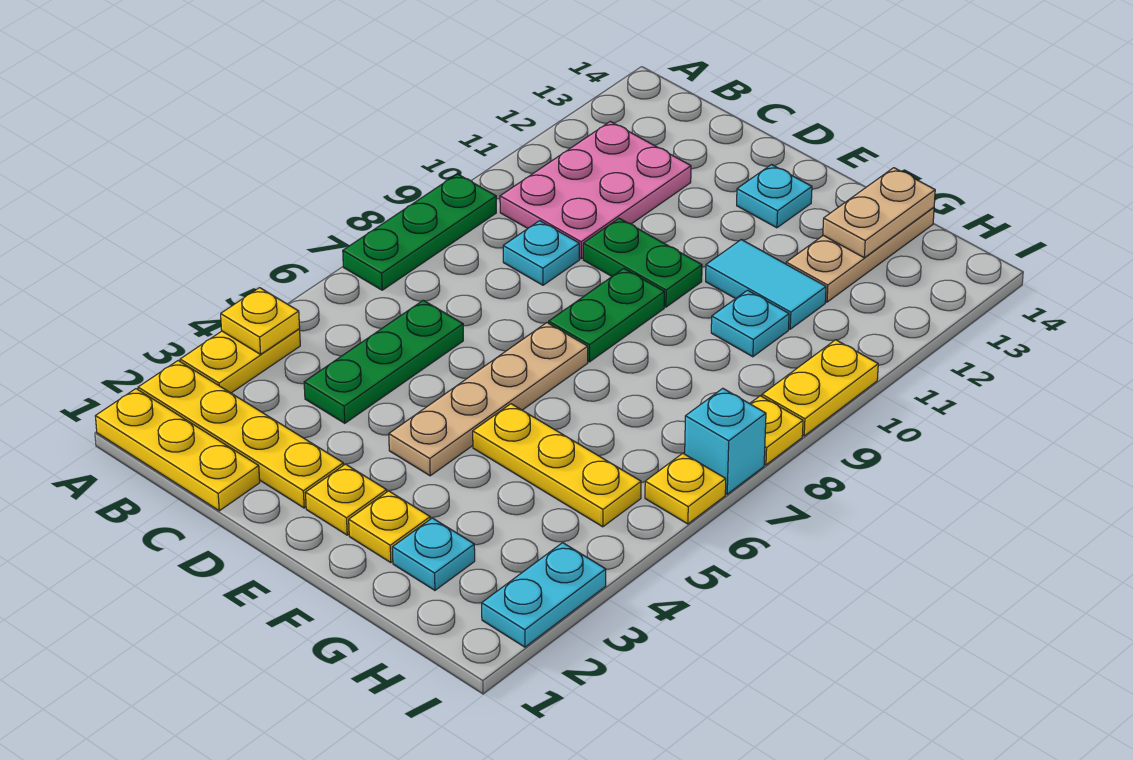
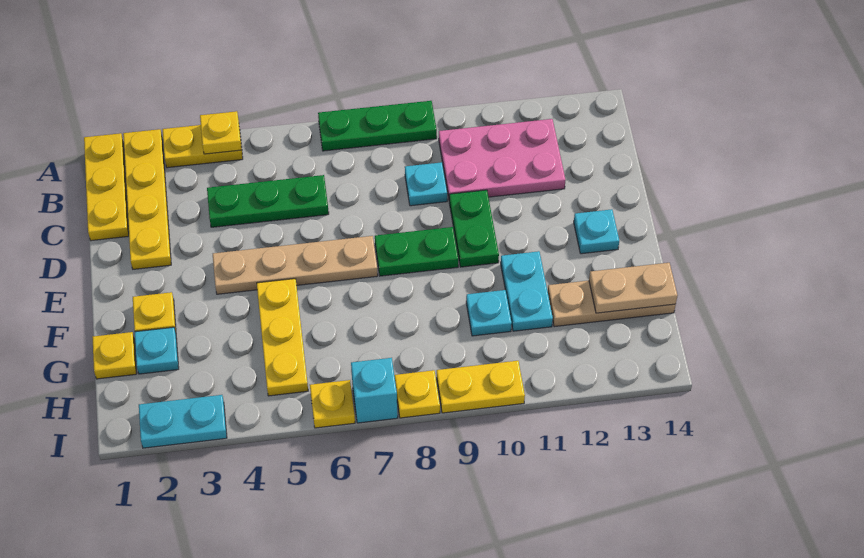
yellow plate E2 level 1 -> yellow plate G1 level 1
cyan tile F11:G11 level 1 -> cyan plate F11:G11 level 1

